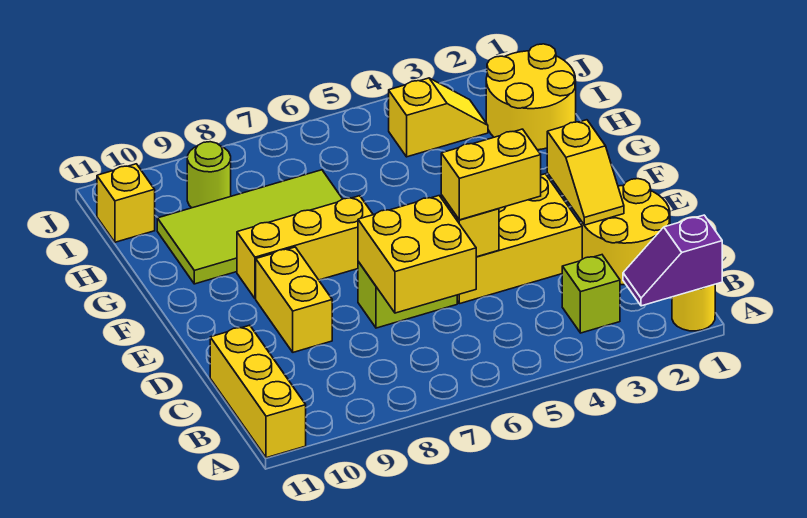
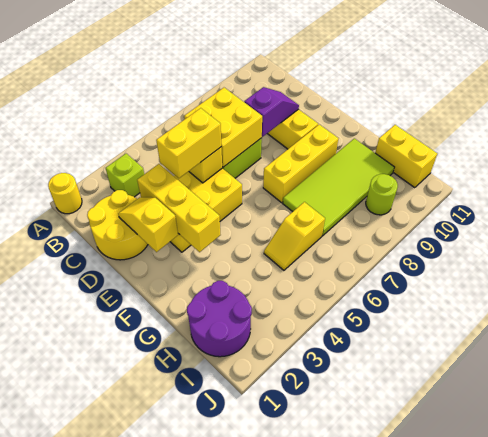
purple slope A1:A2 level 2 top 1 -> purple slope D8:D9 level 2 top 8
yellow brick A11:C11 level 1 -> yellow brick D3:F3 level 2
yellow round brick H1:I2 level 1 -> purple round brick H1:I2 level 1
yellow slope I3:I4 level 1 top 4 -> yellow slope H5:H6 level 1 top 6
yellow brick I11 level 1 -> yellow brick H11:I11 level 1

